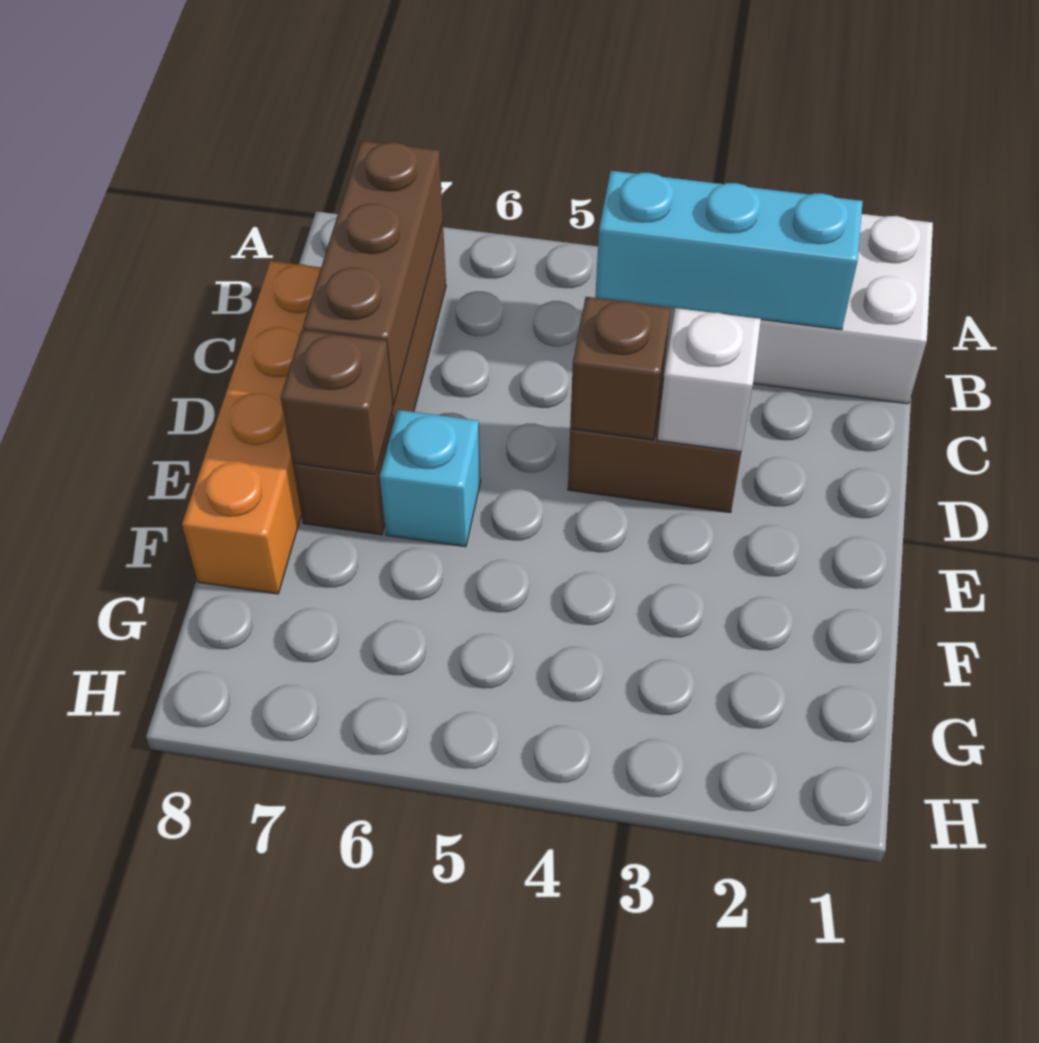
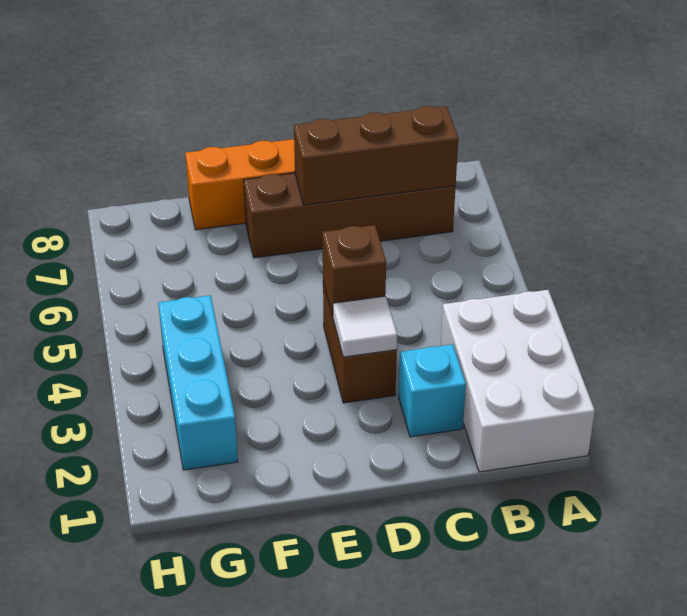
cyan brick B2:B4 level 2 -> cyan brick G2:G4 level 1
white brick D3 level 2 -> white tile D3 level 2
cyan brick E6 level 1 -> cyan brick C2 level 1
brown brick E7 level 2 -> none

